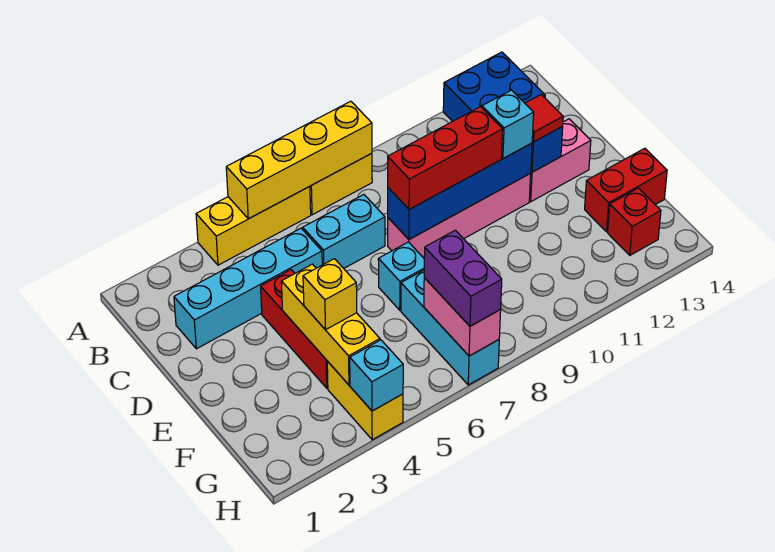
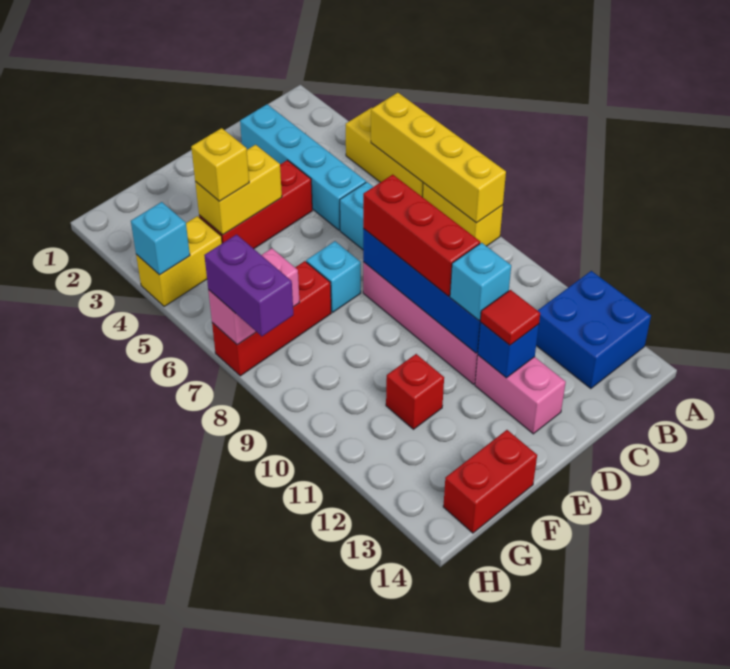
yellow brick E4:G4 level 2 -> yellow brick E4:F4 level 2
cyan brick F7:H7 level 1 -> red brick F7:H7 level 1
red brick F13:F14 level 1 -> red brick F14:G14 level 1
purple brick G7:H7 level 3 -> purple brick H7:H8 level 3
red brick G13 level 1 -> red brick F11 level 1

